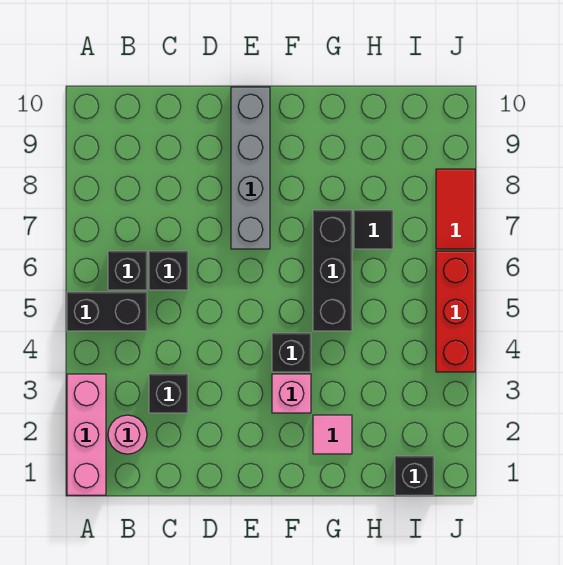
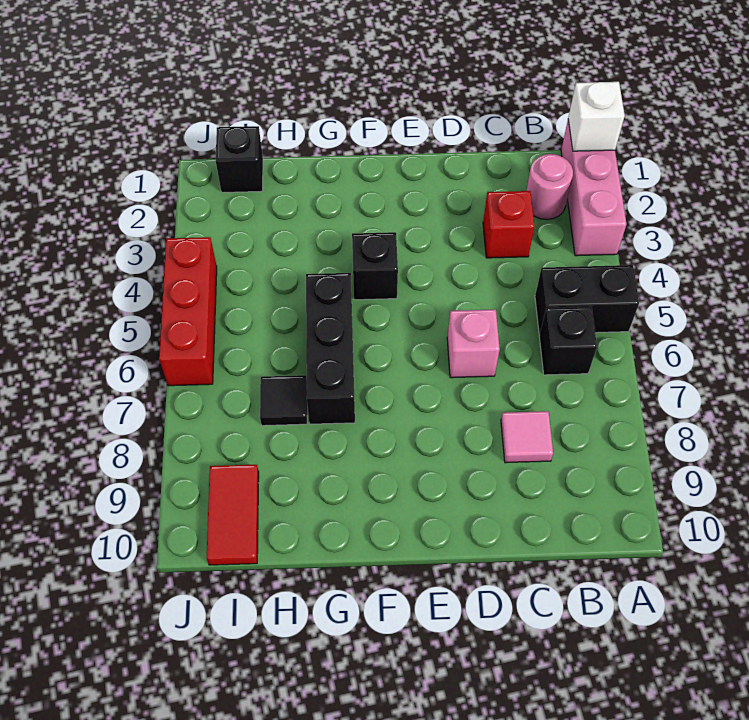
none -> white brick A1 level 2
black brick C3 level 1 -> red brick C3 level 1
black brick C6 level 1 -> none
grey brick E7:E10 level 1 -> none
pink brick F3 level 1 -> pink brick D6 level 1
pink tile G2 level 1 -> pink tile C8 level 1
red tile J7:J8 level 1 -> red tile I9:I10 level 1

